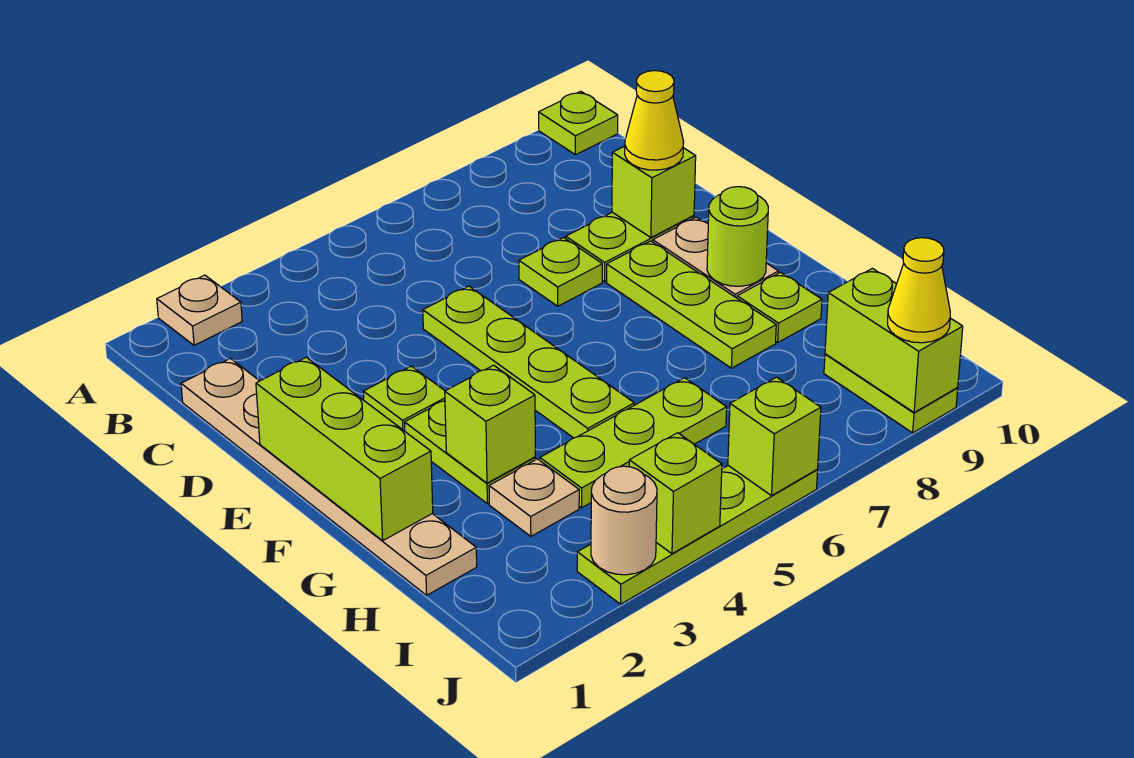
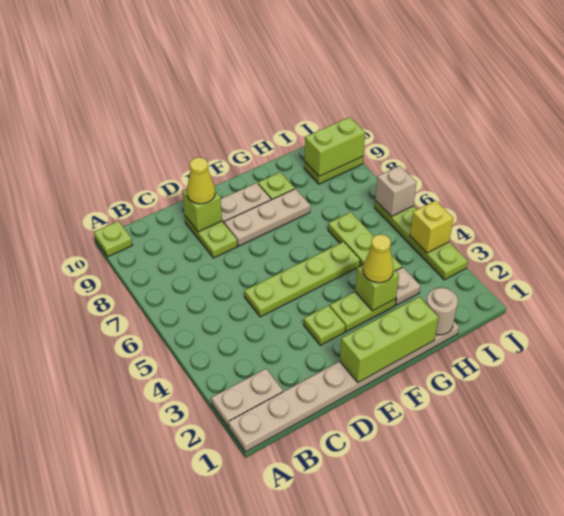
tan plate A2 level 1 -> tan plate A2:B2 level 1
tan plate C1:H1 level 1 -> tan plate A1:H1 level 1
lime plate D7 level 1 -> none
lime plate E8:G8 level 1 -> tan plate E8:G8 level 1
lime round brick F9 level 2 -> none
tan round brick J3 level 2 -> tan round brick H1 level 2
lime brick J4 level 2 -> yellow brick J4 level 2
lime brick J6 level 2 -> tan brick J6 level 2
yellow cone J9 level 3 -> yellow cone G3 level 3

